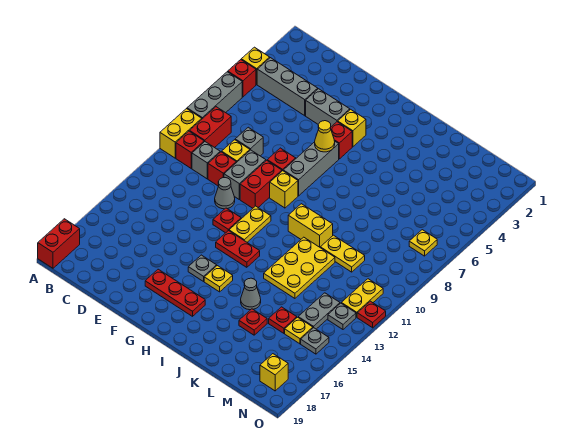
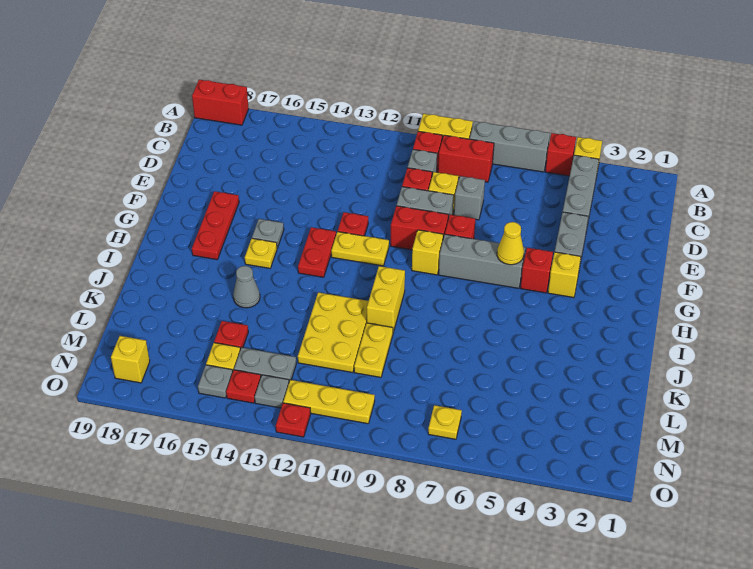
grey cone E11 level 1 -> none
yellow plate J11:K13 level 1 -> yellow plate J11:L12 level 1
red plate K16 level 1 -> red plate N14 level 1
yellow plate N11:N12 level 1 -> yellow plate N10:N12 level 1

